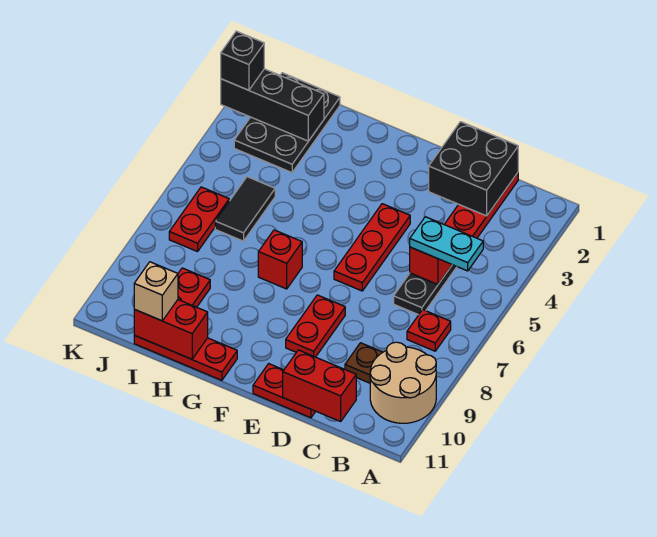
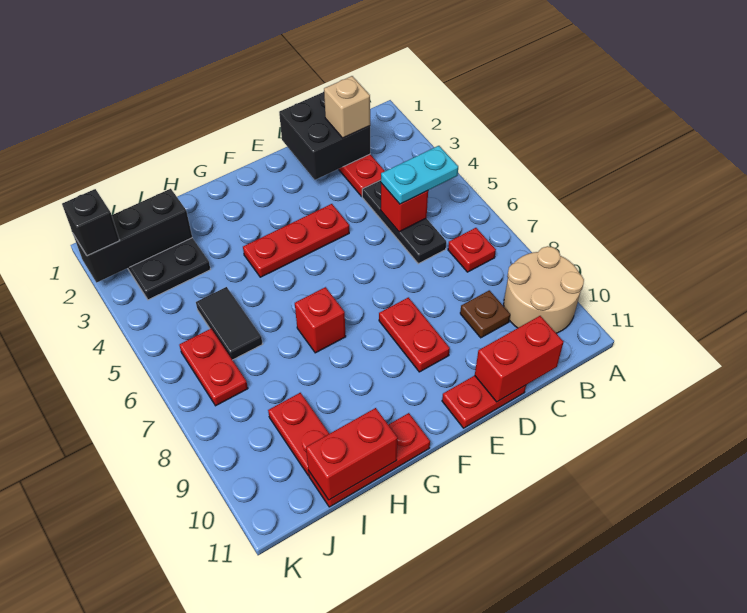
red plate E4:E6 level 1 -> red plate E4:G4 level 1
tan brick I11 level 3 -> tan brick C2 level 3

